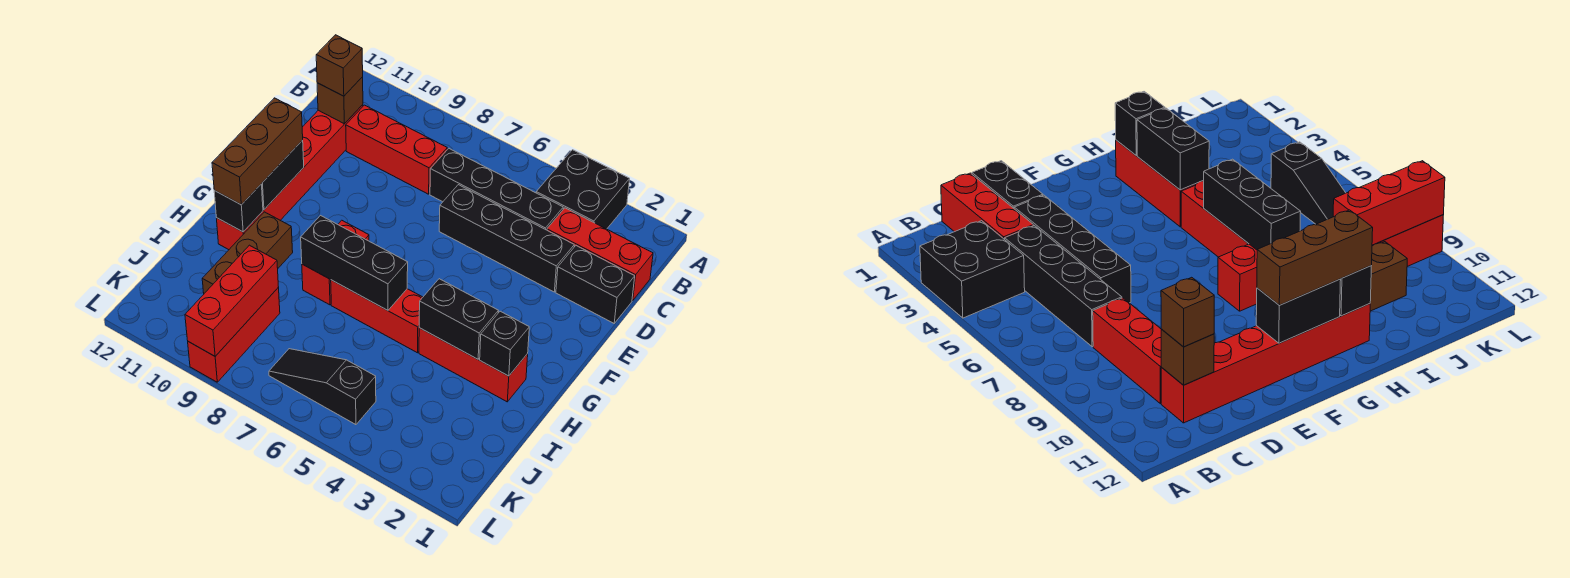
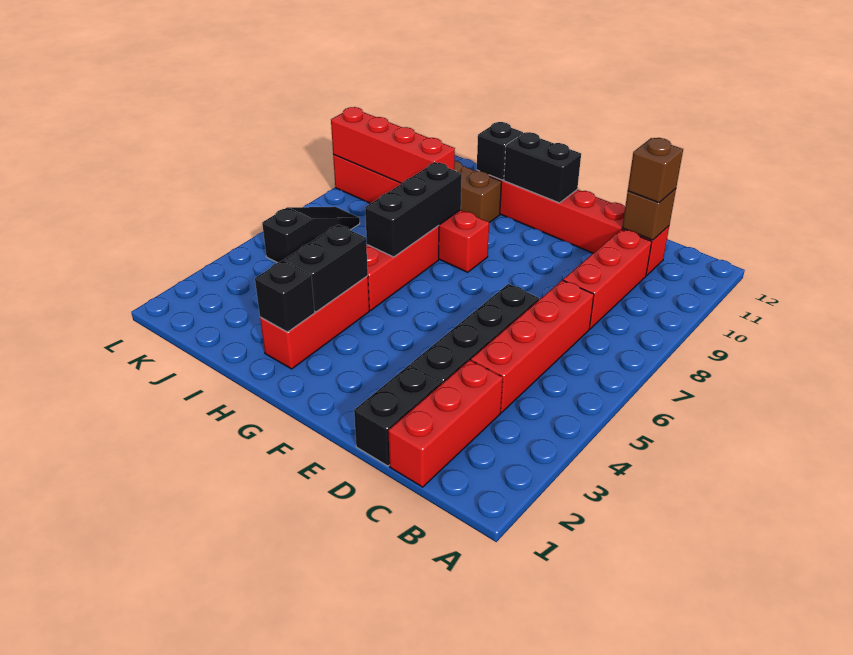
black brick A3:B4 level 1 -> none
black brick C4:C7 level 1 -> red brick C4:C7 level 1
brown brick F11:H11 level 3 -> none
red brick J9:L9 level 2 -> red brick I9:L9 level 2

